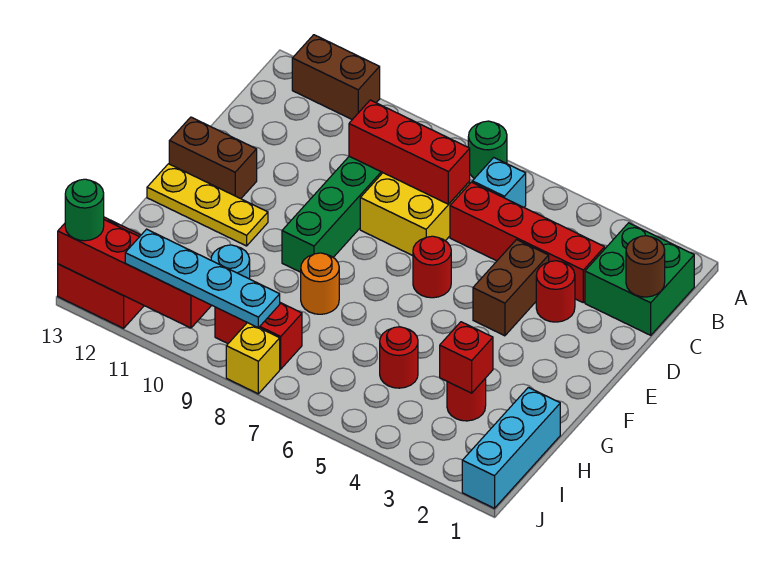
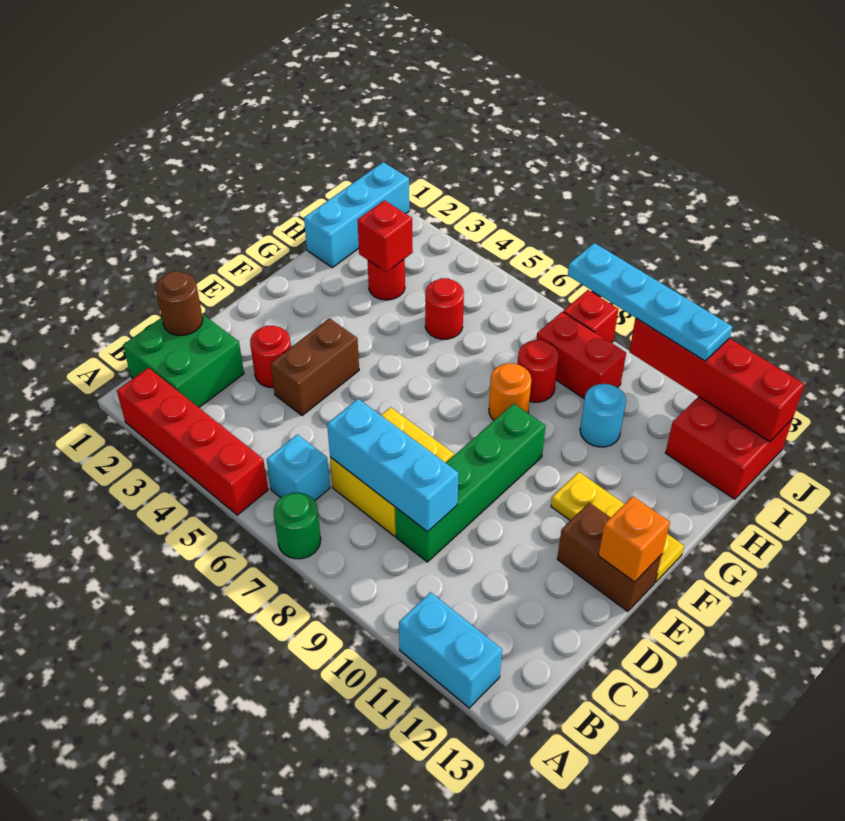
brown brick A11:A12 level 1 -> cyan brick A11:A12 level 1
red brick C3:C6 level 1 -> red brick A2:A5 level 1
red brick C7:C9 level 2 -> cyan brick C7:C9 level 2
red round brick E6 level 1 -> red round brick H8 level 1
none -> orange brick E13 level 2
yellow brick J8 level 1 -> red brick J8 level 1
green round brick J13 level 3 -> none

